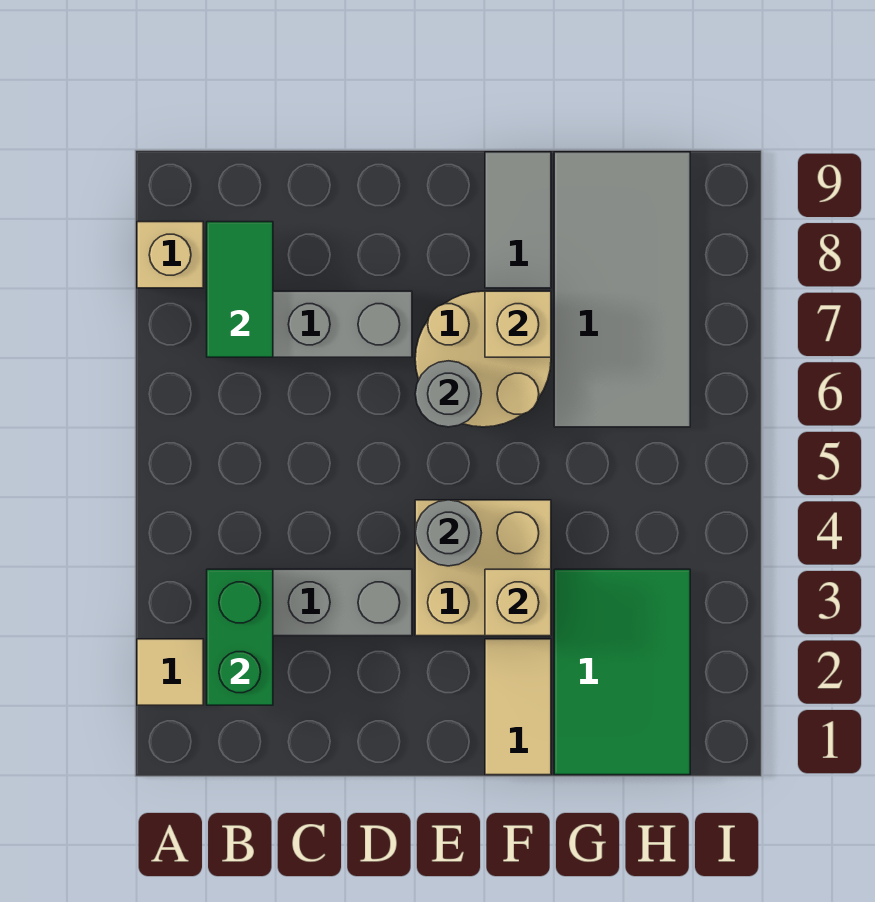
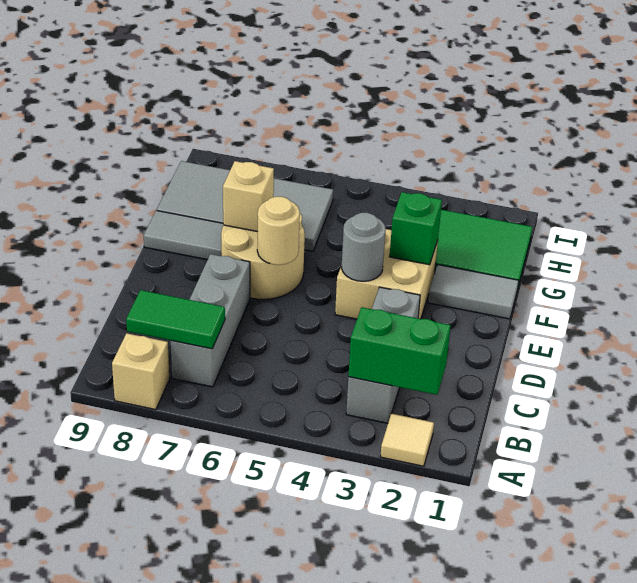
grey round brick E6 level 2 -> tan round brick E6 level 2
tan tile F1:F2 level 1 -> grey tile F1:F2 level 1
tan brick F3 level 2 -> green brick F3 level 2

